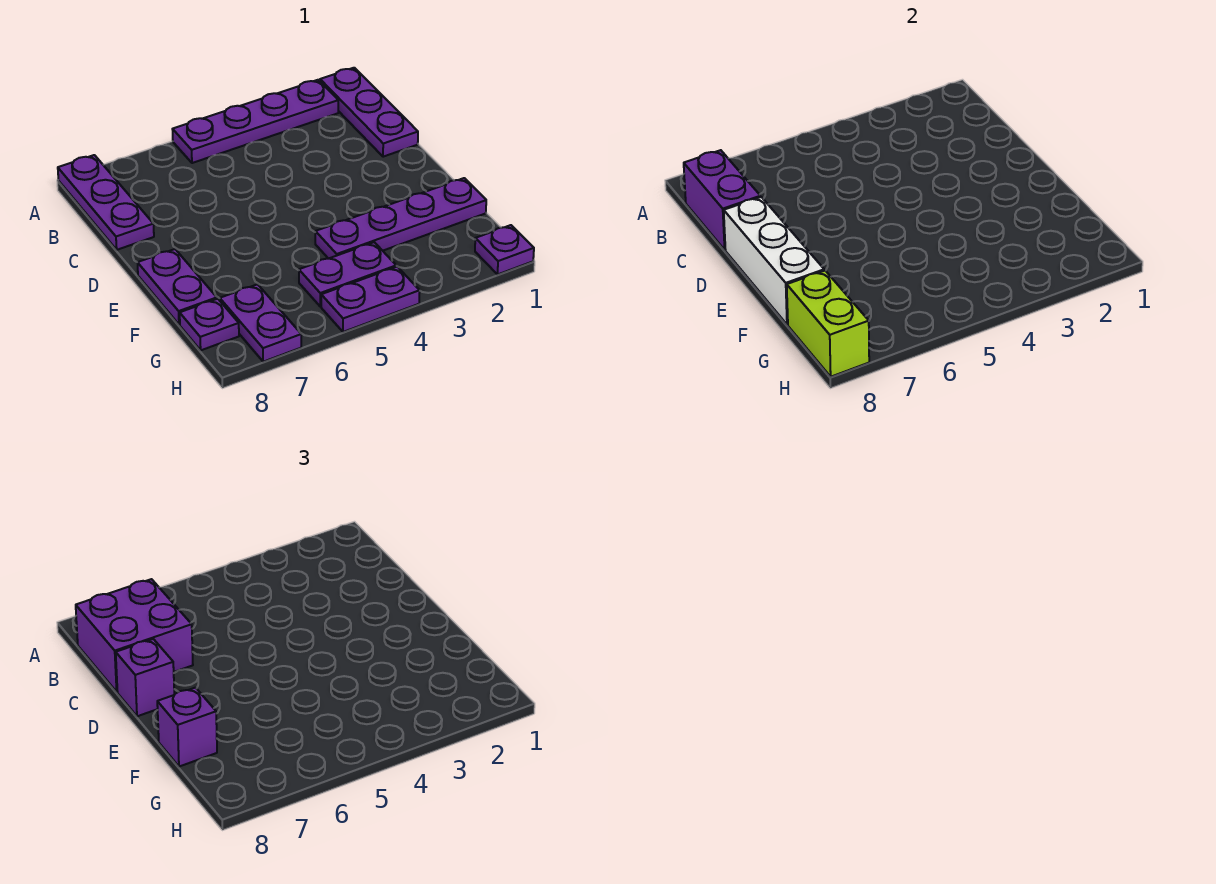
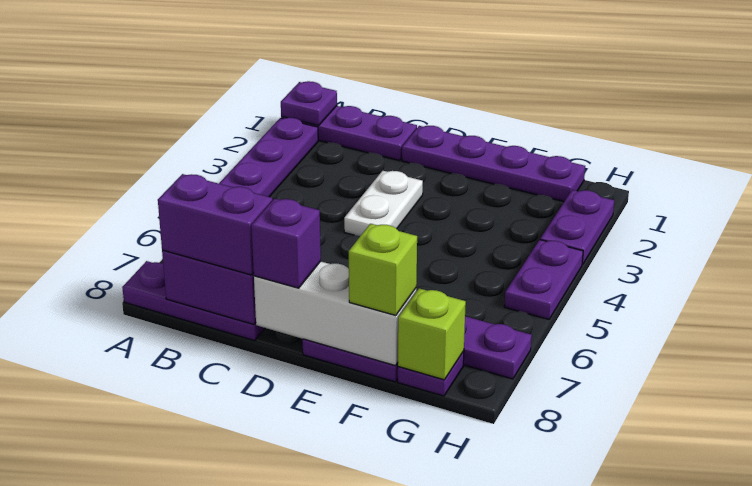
purple brick B7:C8 level 3 -> purple brick B8:C8 level 3
none -> white plate D3:D4 level 1
purple plate F1:F4 level 1 -> purple plate D1:G1 level 1
purple brick F8 level 3 -> lime brick F8 level 3
purple plate G4:G5 level 1 -> purple plate H2:H3 level 1
lime brick G8:H8 level 2 -> lime brick G8 level 2
purple plate H1 level 1 -> purple plate A1 level 2

